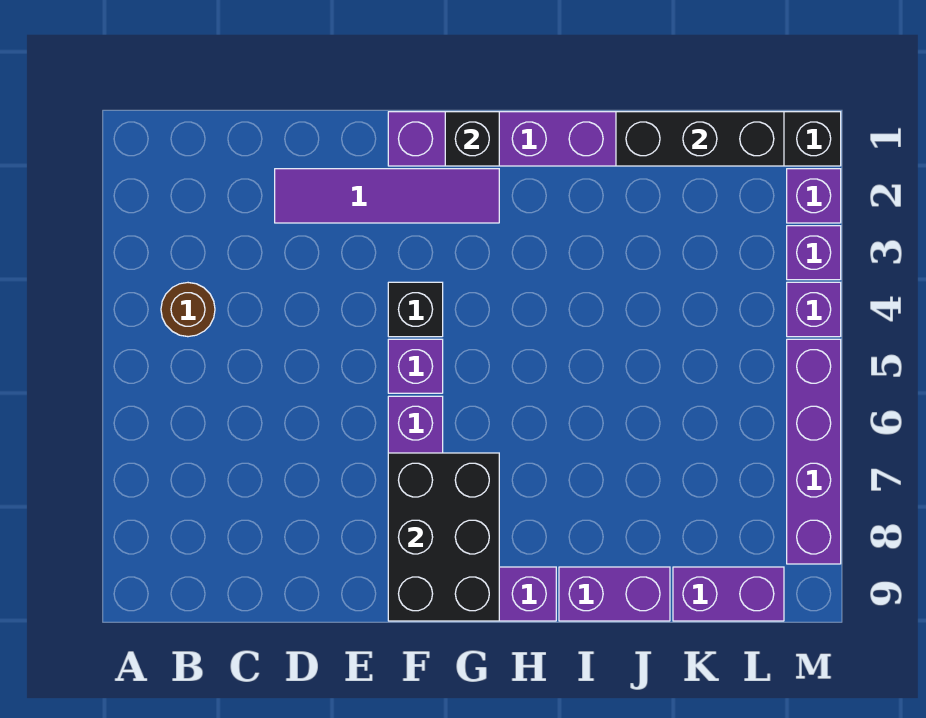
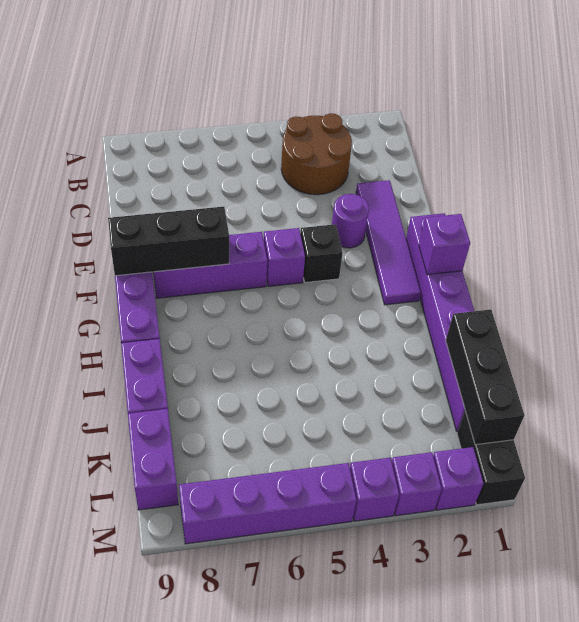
brown round brick B4 level 1 -> brown round brick B3:C4 level 1
none -> purple round brick E3 level 1
black brick F7:G9 level 2 -> black brick F7:F9 level 2
black brick G1 level 2 -> purple brick G1 level 2

